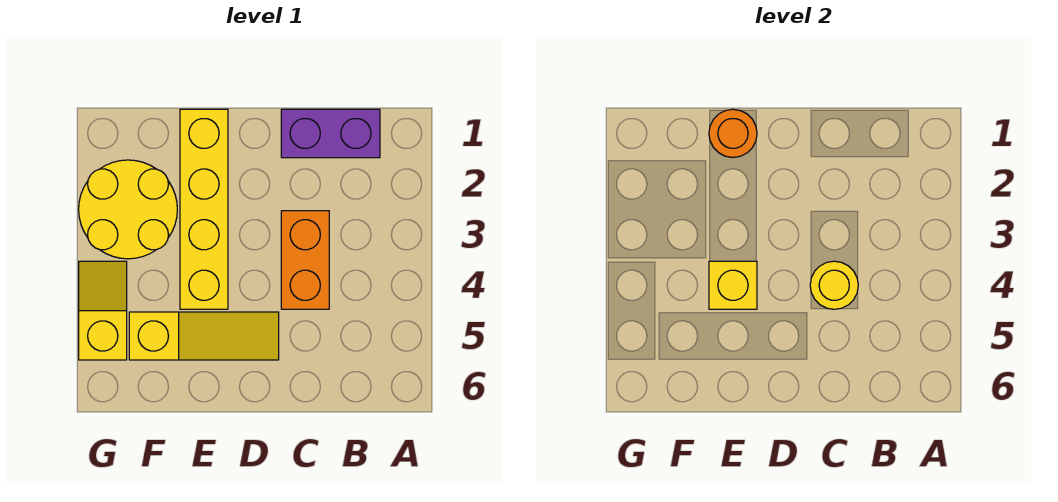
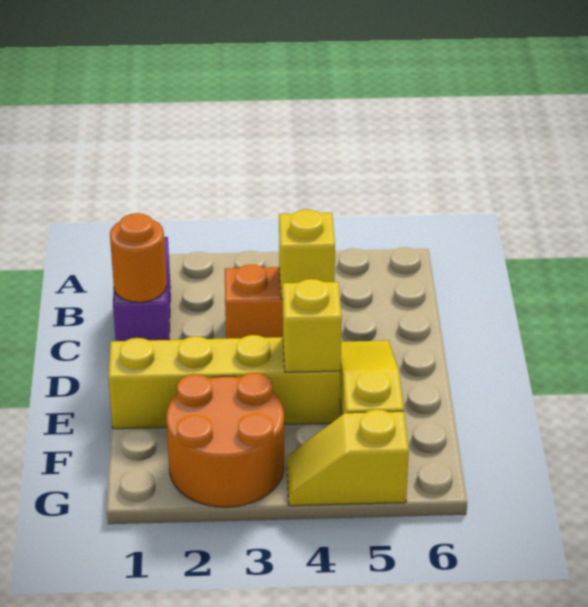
yellow round brick C4 level 2 -> yellow brick C4 level 2
orange round brick E1 level 2 -> orange round brick C1 level 2
yellow round brick F2:G3 level 1 -> orange round brick F2:G3 level 1

